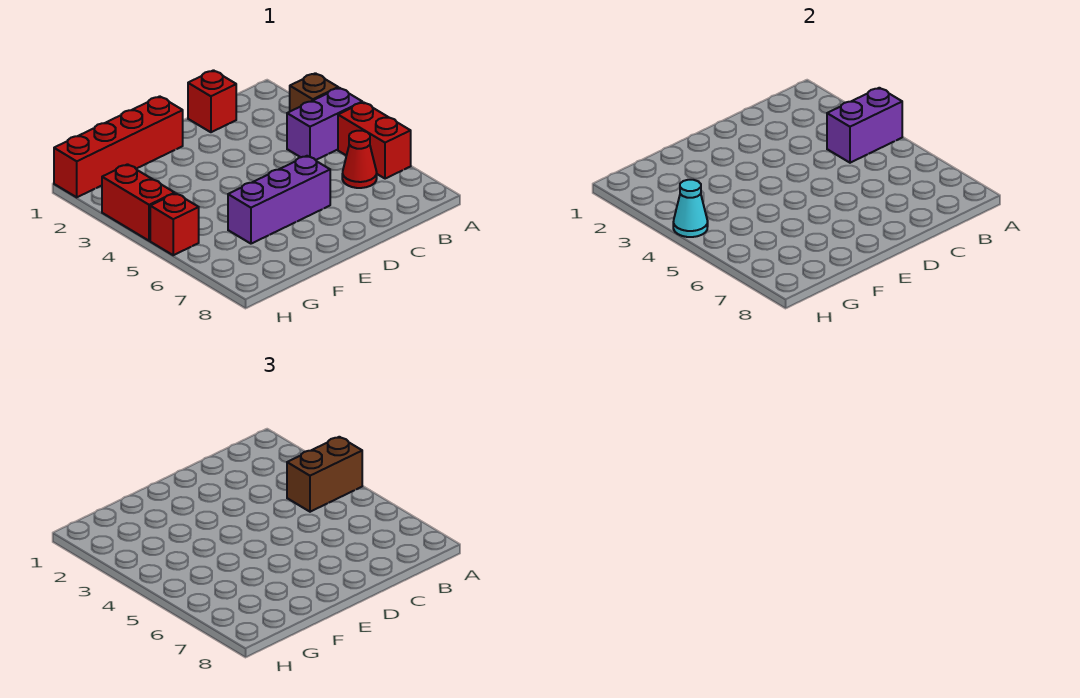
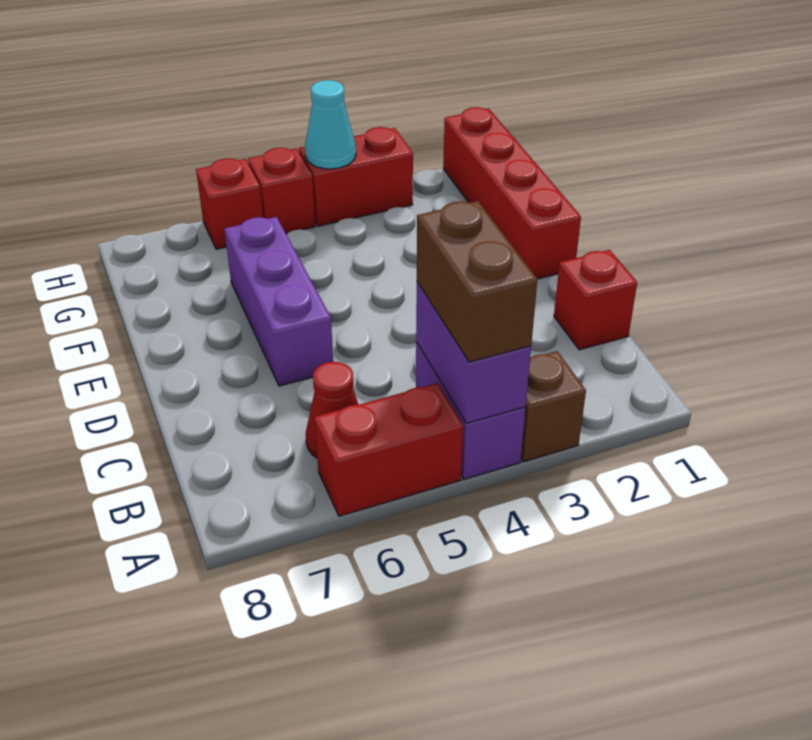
none -> red brick H6 level 1

